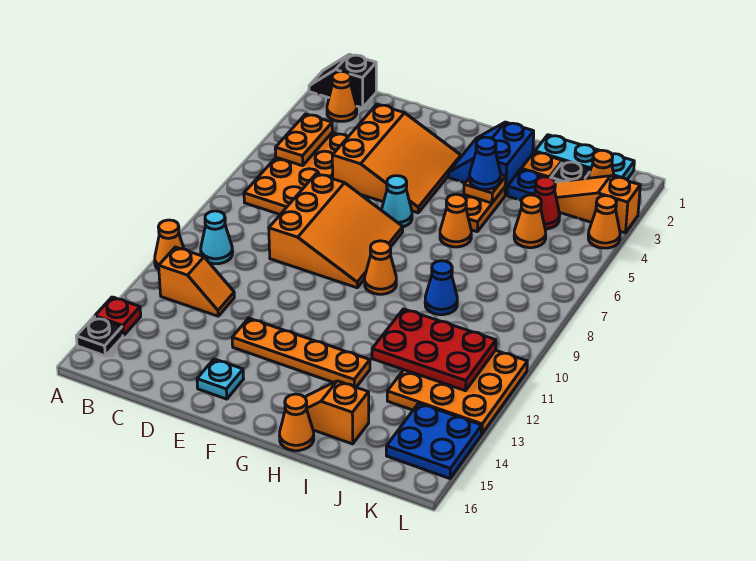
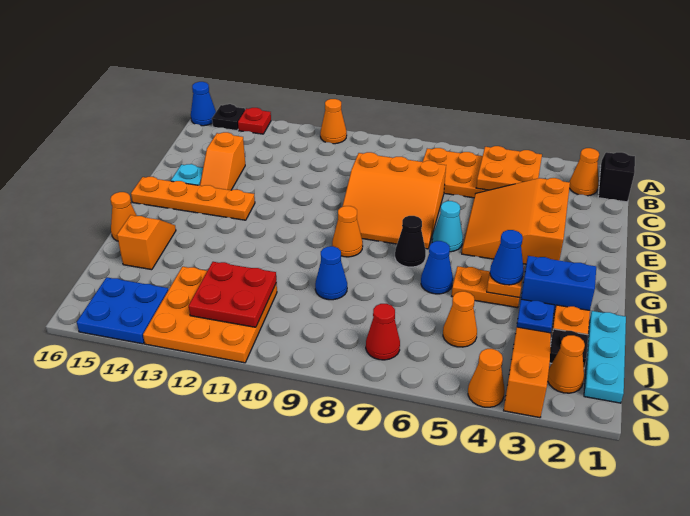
none -> blue cone A16 level 1
orange plate B4:B5 level 2 -> orange plate B4:C5 level 2
cyan cone B10 level 1 -> none
orange slope B12:C12 level 1 top B -> orange slope D14:E14 level 1 top D
orange slope D3:F5 level 1 top D -> orange slope D3:F5 level 1 top 3
orange plate E13:H13 level 1 -> orange plate F13:F16 level 1
none -> black cone G7 level 1
orange cone H6 level 1 -> blue cone H6 level 1
red plate I11:K12 level 2 -> red plate J11:K12 level 2
red cone J4 level 1 -> red cone K7 level 1

